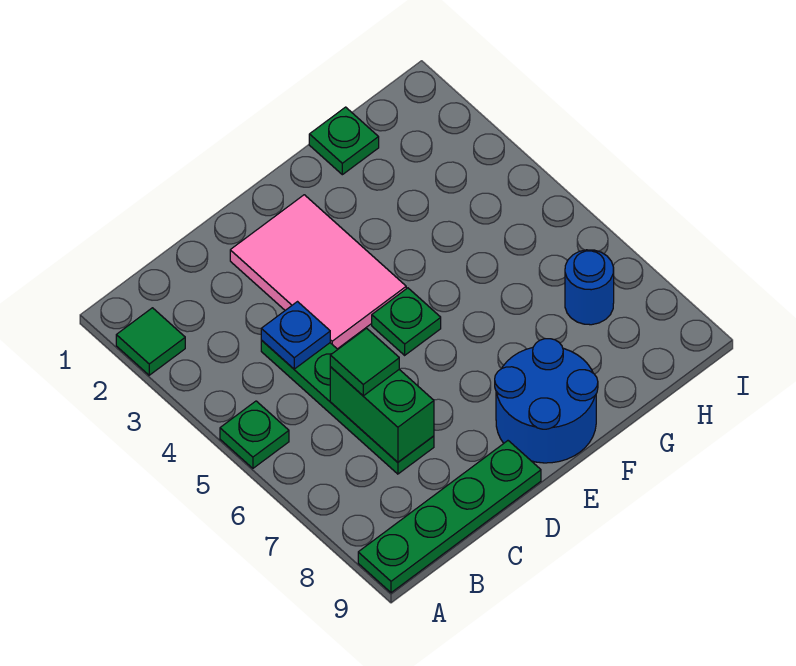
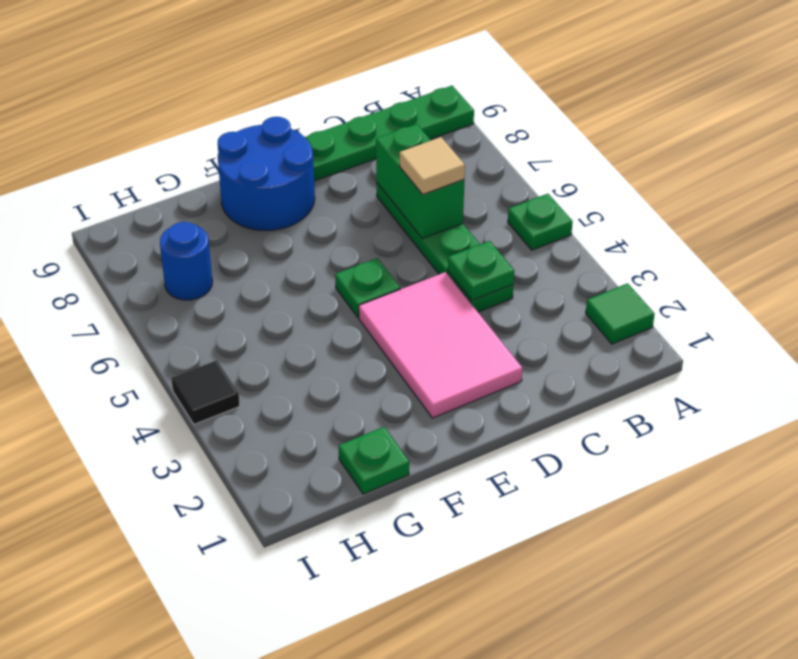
blue plate C4 level 2 -> green plate C4 level 2
green tile C6 level 3 -> tan tile C6 level 3
none -> black tile I4 level 1

